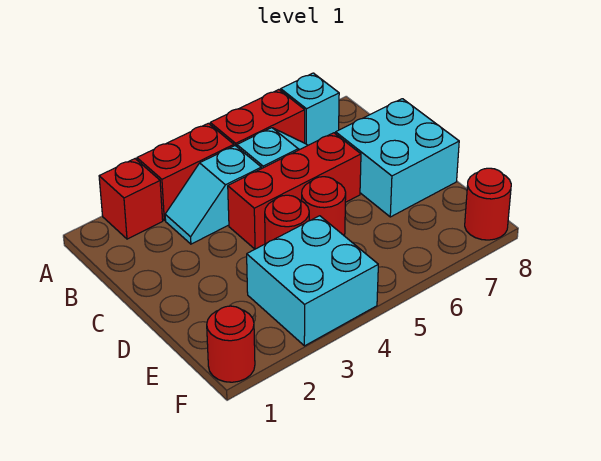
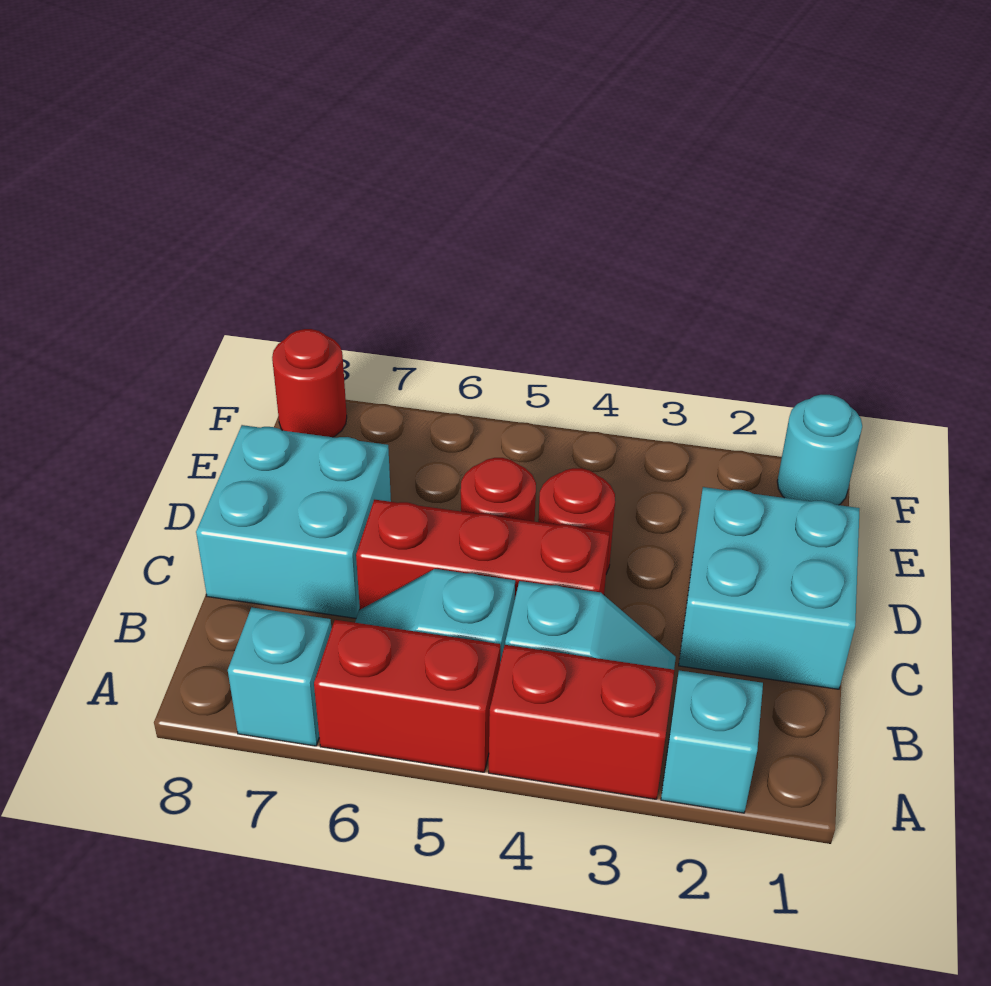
red brick A2 level 1 -> cyan brick A2 level 1
cyan brick E3:F4 level 1 -> cyan brick C1:D2 level 1
red round brick F1 level 1 -> cyan round brick F1 level 1

